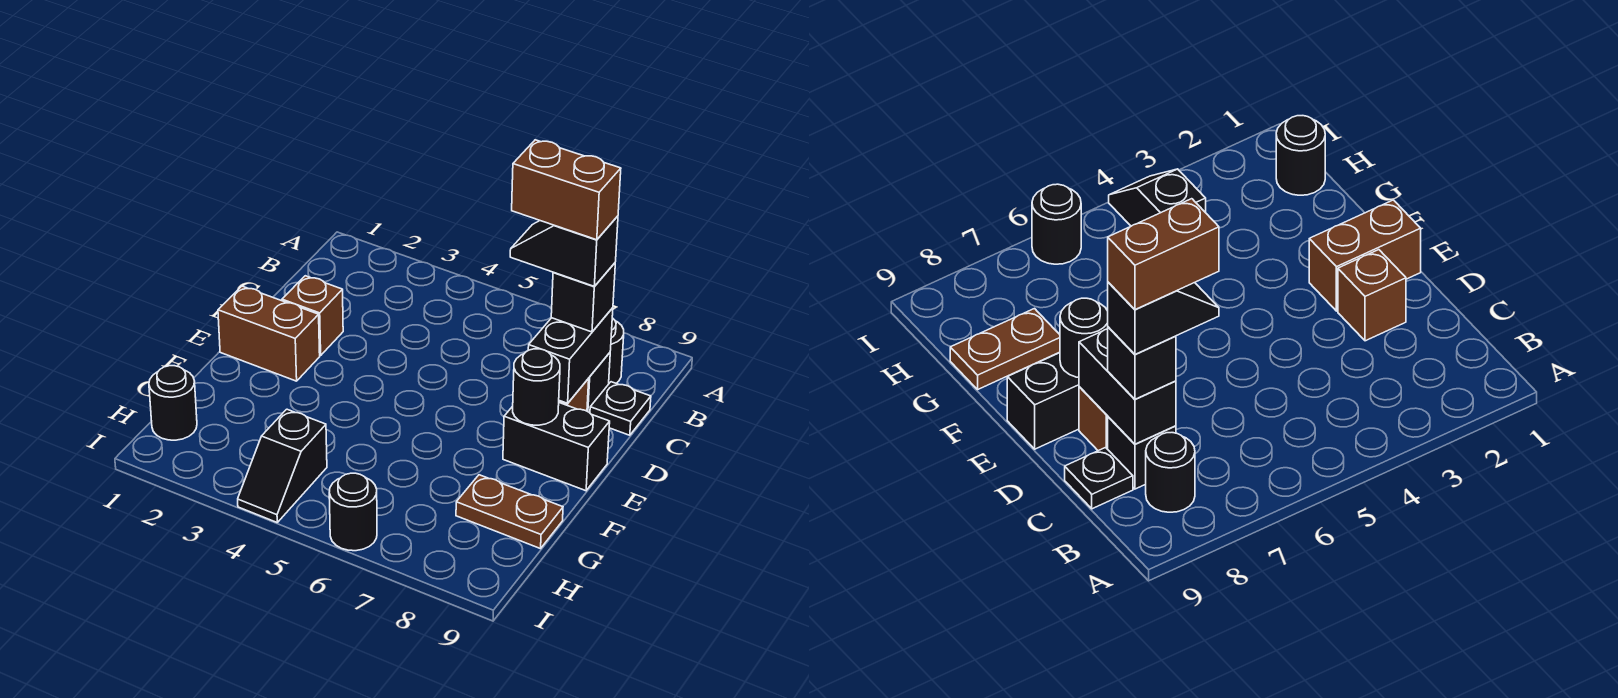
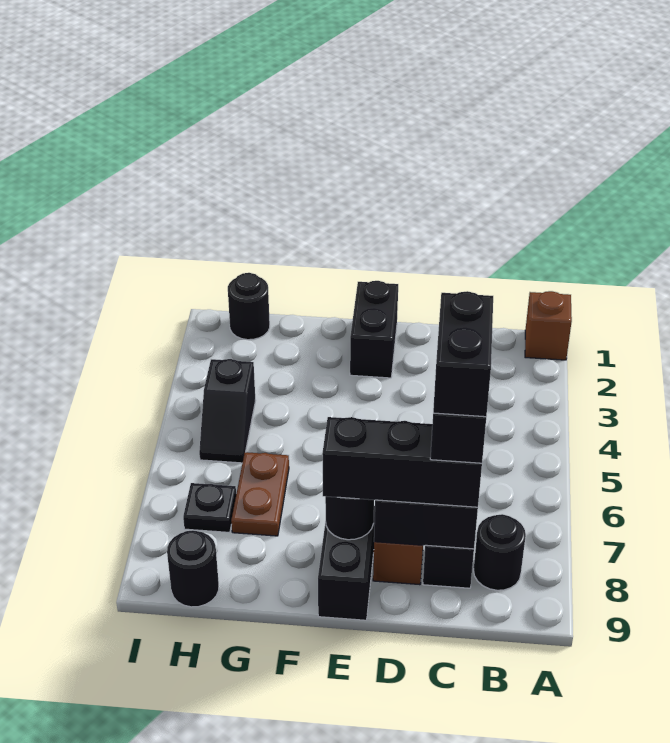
brown brick C7:C8 level 5 -> black brick C7:C8 level 5
black brick C8 level 3 -> black brick C8:E8 level 3
black plate C9 level 1 -> black plate H7 level 1
brown brick D2 level 1 -> brown brick A1 level 1
brown brick E1:E2 level 1 -> black brick E1:E2 level 1
brown plate G8:G9 level 1 -> brown plate G6:G7 level 1
black slope H4:I4 level 1 top H -> black slope H4:H5 level 1 top 4
black round brick I6 level 1 -> black round brick H9 level 1

